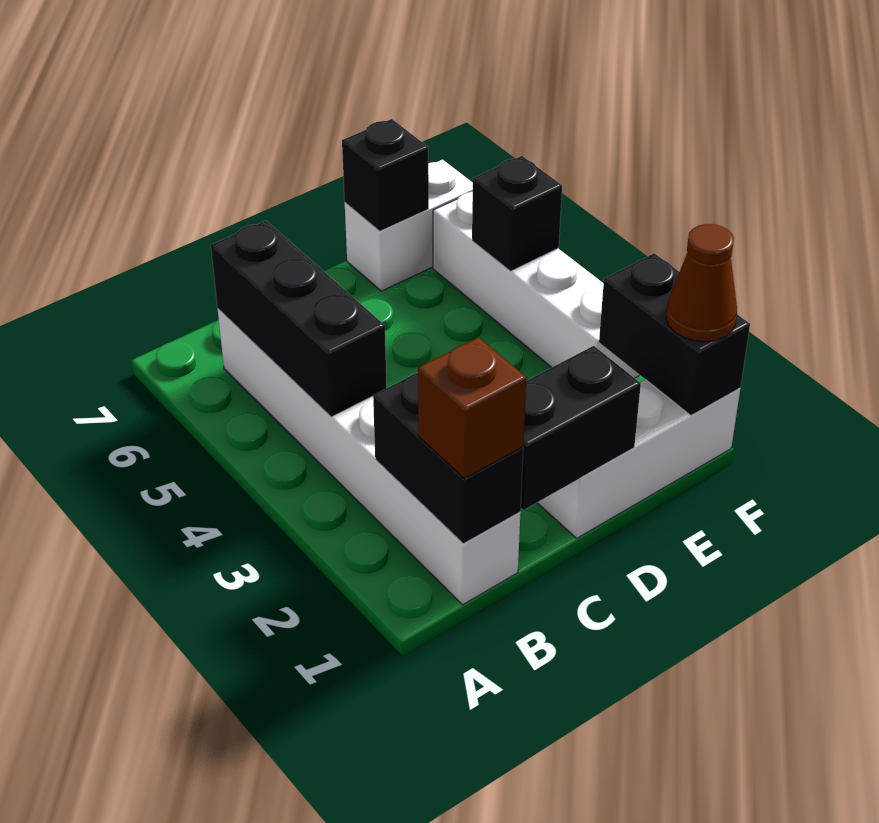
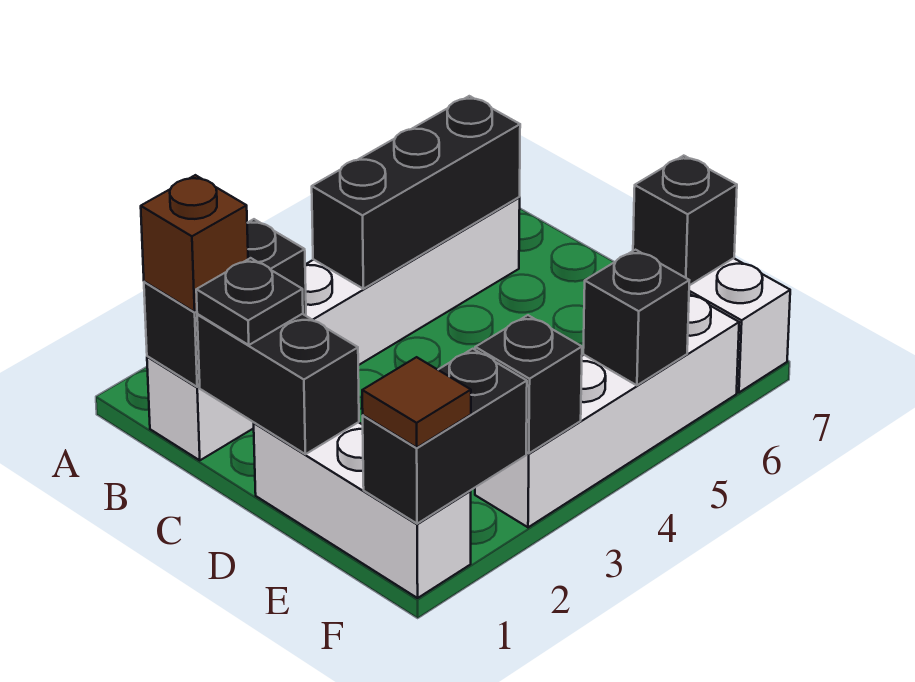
none -> black plate C1 level 3
brown cone F1 level 3 -> brown tile F1 level 3
none -> black brick F3 level 2

